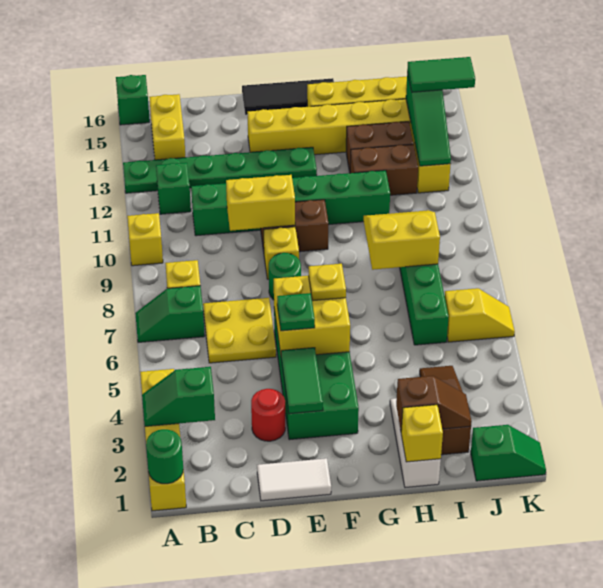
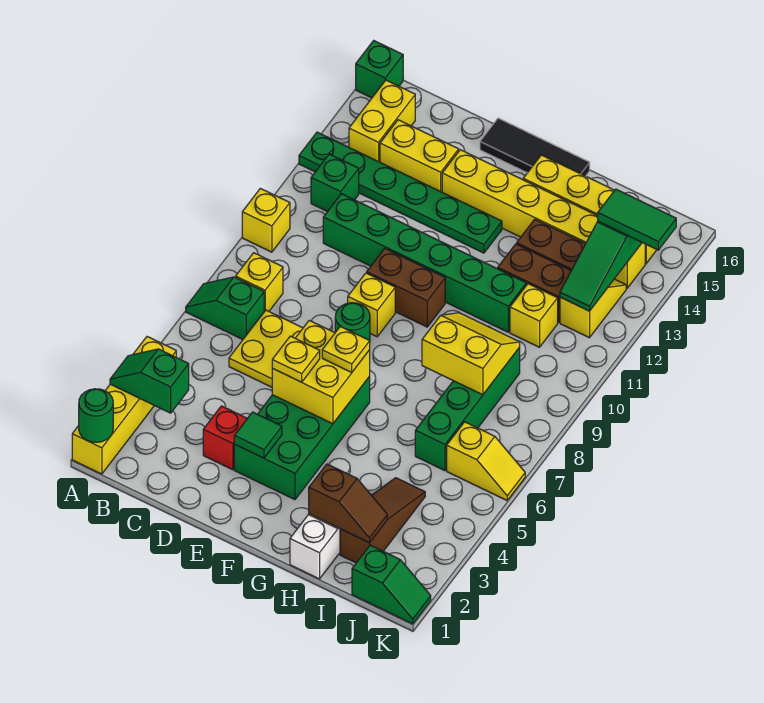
white tile D1:E1 level 1 -> none
red round brick D3 level 1 -> red brick D3 level 1
yellow brick D10:E10 level 2 -> yellow brick C14:D14 level 1
green tile E3:E4 level 2 -> green tile E3 level 2
green plate E5 level 3 -> yellow plate E5 level 3
yellow brick H1 level 2 -> yellow brick I11 level 1

